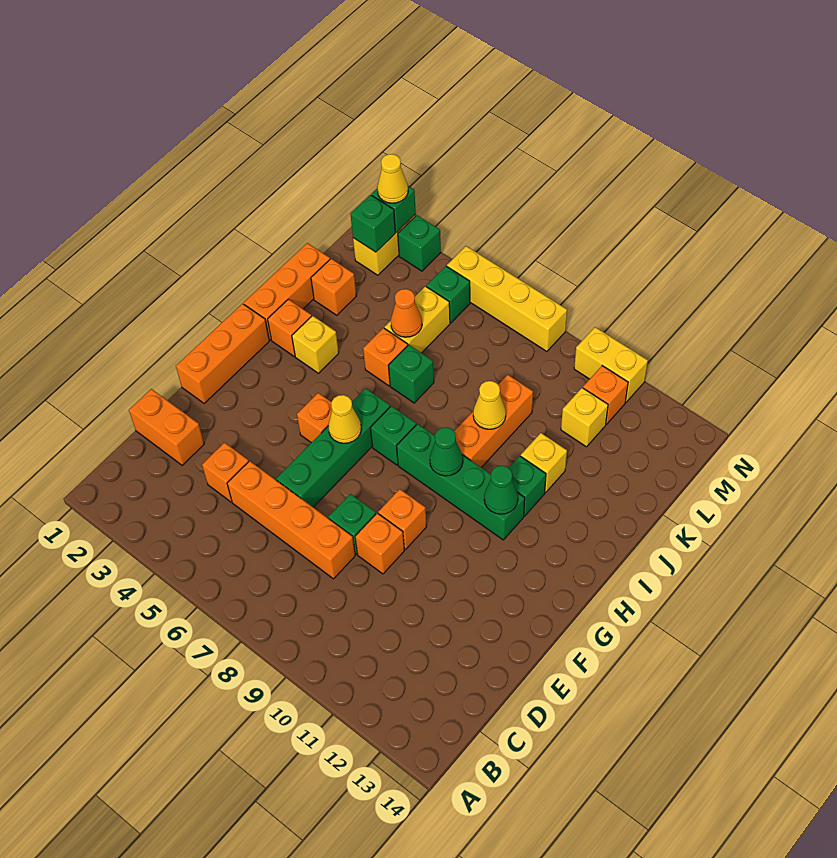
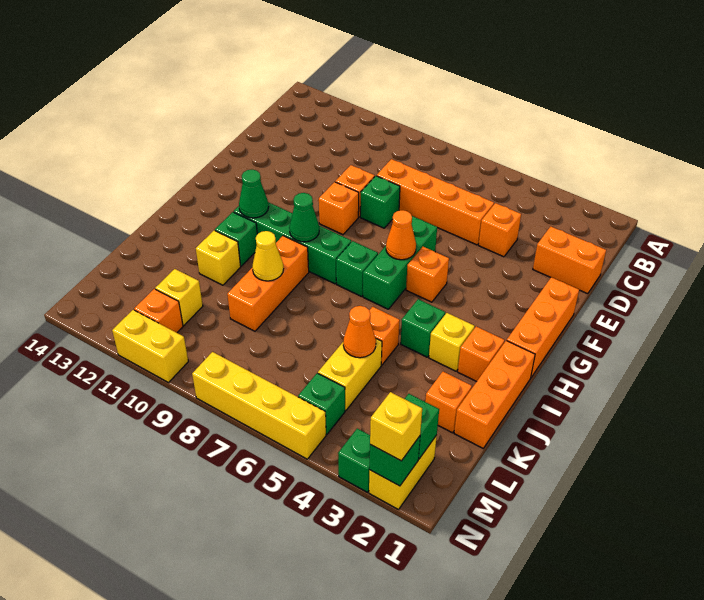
green brick E6:H6 level 1 -> green brick F6:H6 level 1
yellow cone G6 level 2 -> orange cone G6 level 2
green brick J6 level 1 -> green brick I4 level 1
yellow cone N2 level 3 -> yellow brick N2 level 3

